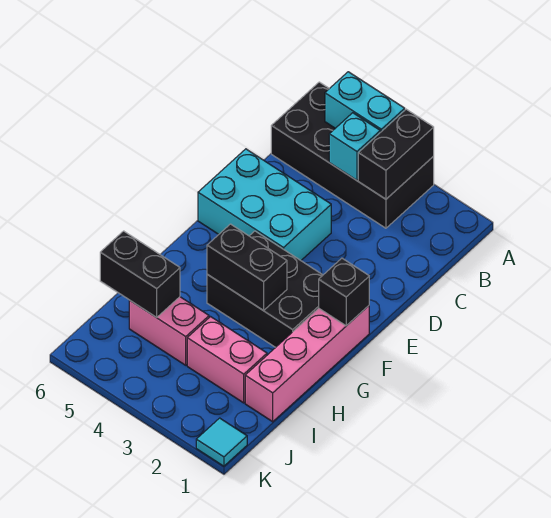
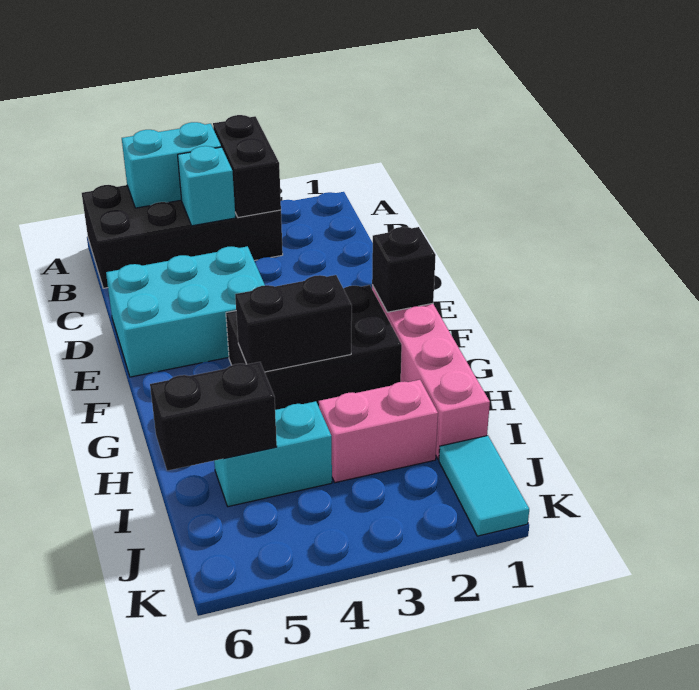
pink brick I4:I5 level 1 -> cyan brick I4:I5 level 1
cyan tile K1 level 1 -> cyan tile J1:K1 level 1

